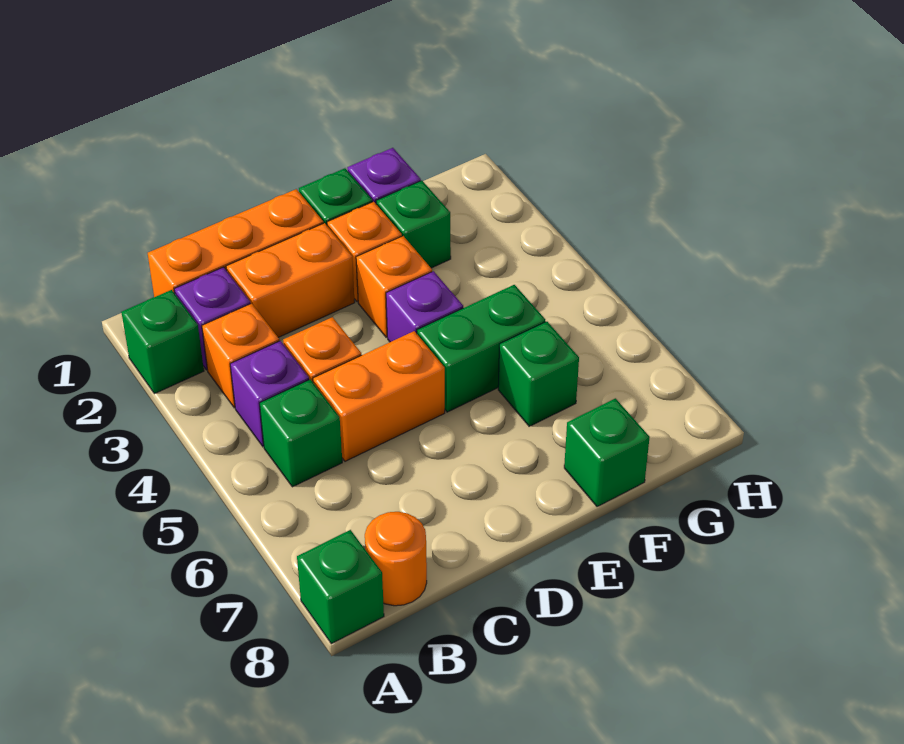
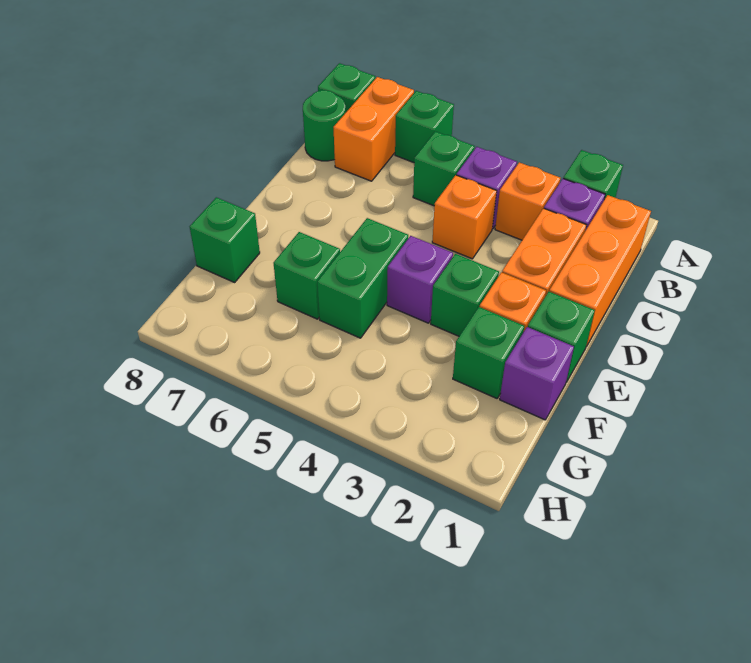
none -> green brick A6 level 1
orange round brick B8 level 1 -> green round brick B8 level 1
orange brick C5:D5 level 1 -> orange brick A7:B7 level 1
orange brick E3 level 1 -> green brick E3 level 1

